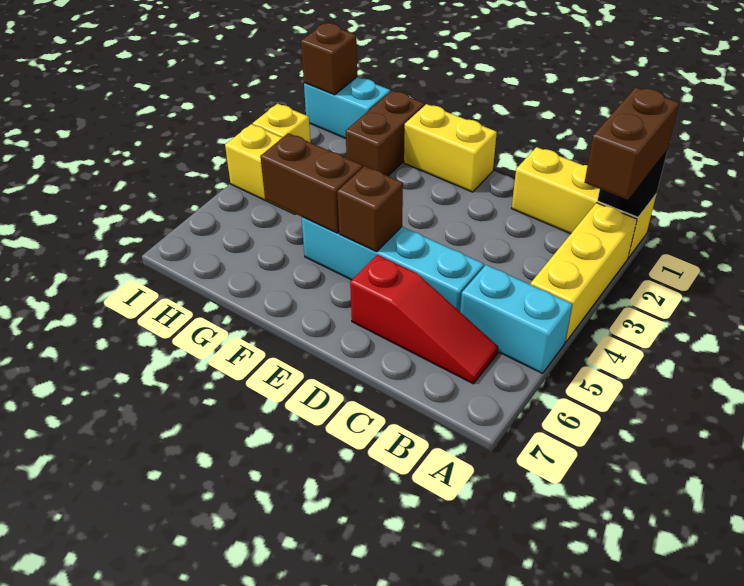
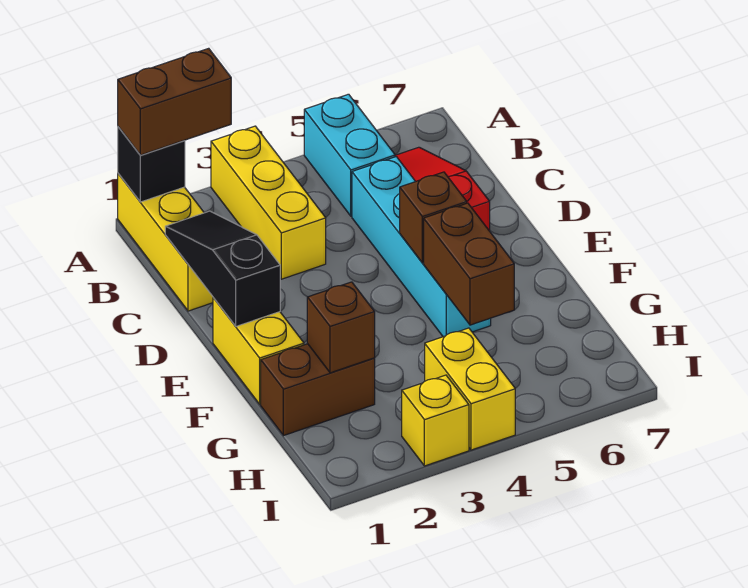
yellow brick A2:A4 level 1 -> yellow brick A3:C3 level 1
none -> black slope C1:E1 level 2 top E
cyan brick H1:I1 level 1 -> none
brown brick I1 level 2 -> brown brick G2 level 2

